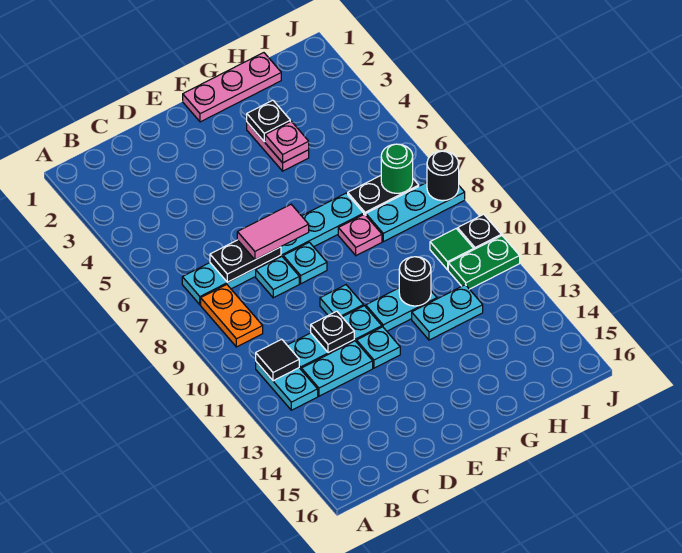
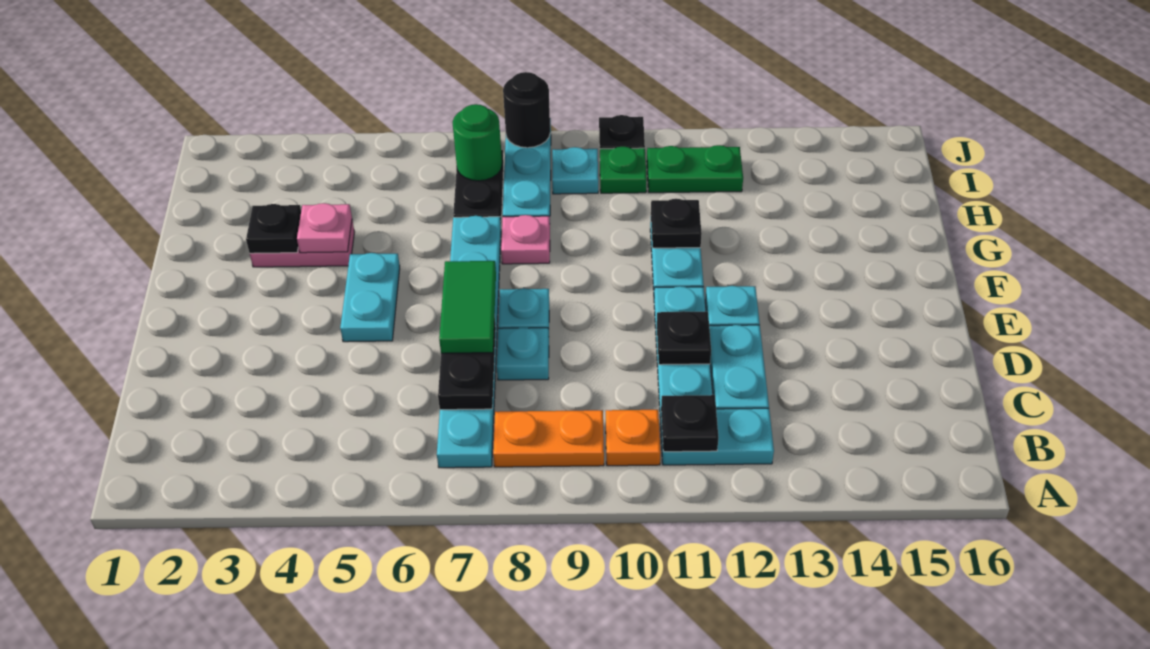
none -> orange plate B10 level 1
black tile B11 level 2 -> black plate B11 level 2
pink tile D7:E7 level 3 -> green tile D7:E7 level 3
cyan plate E10 level 1 -> cyan plate I9 level 1
pink plate F1:H1 level 1 -> none
black round brick G11 level 2 -> black plate G11 level 2
cyan plate G12:H12 level 1 -> cyan plate E5:F5 level 1
green tile I10 level 1 -> green plate I10 level 1
green plate I11:J11 level 1 -> green plate I11:I12 level 1

